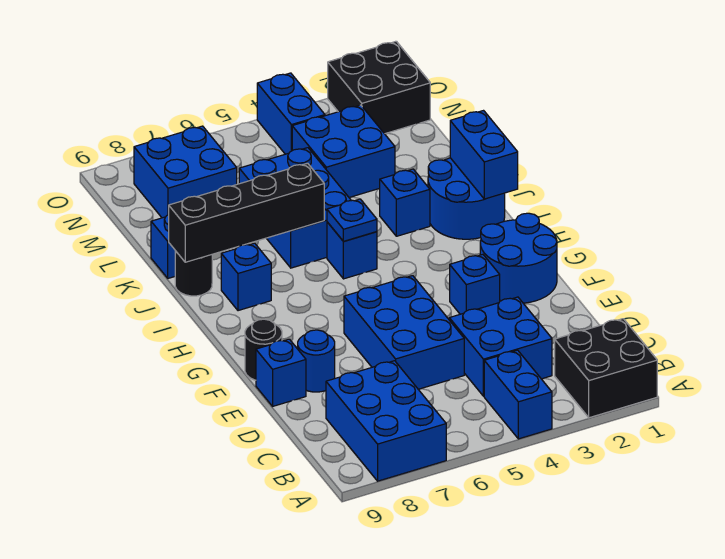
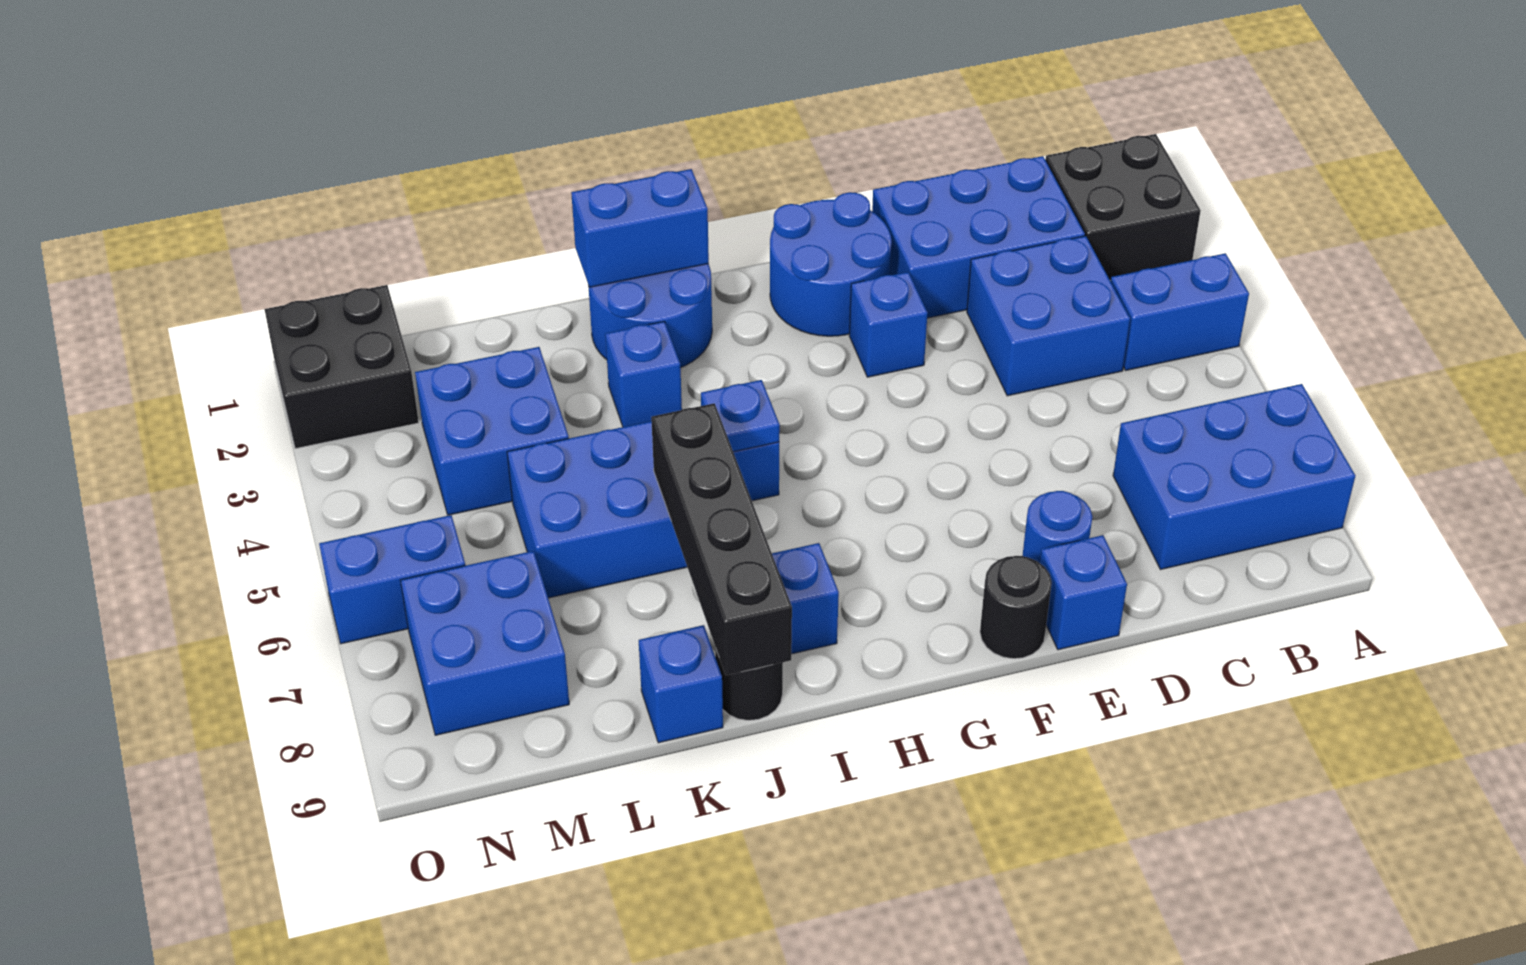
blue brick D5:F6 level 1 -> blue brick C1:E2 level 1
blue brick N4:O4 level 1 -> blue brick N6:O6 level 1

